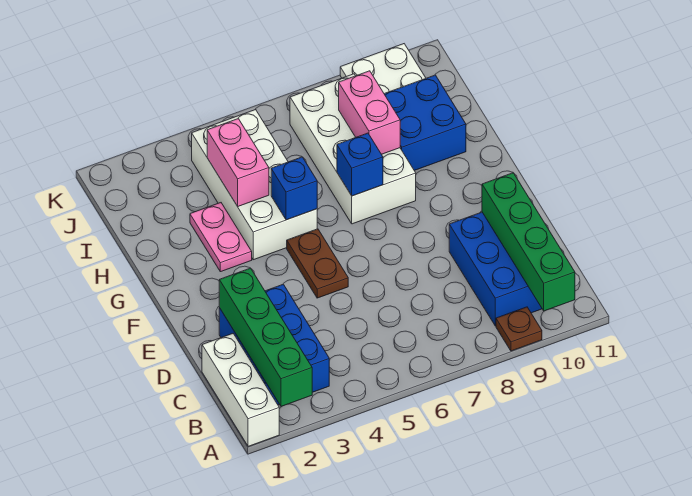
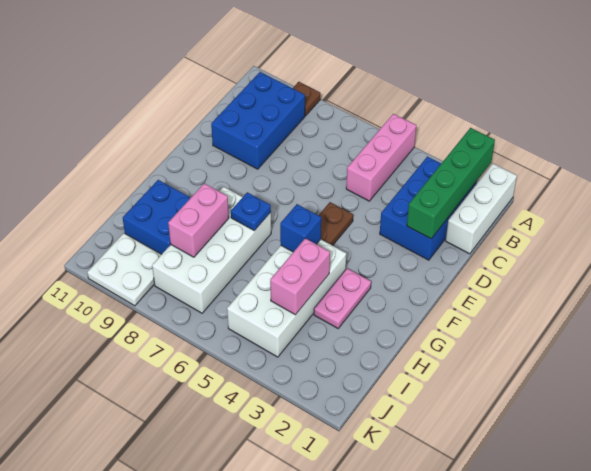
none -> pink brick A5:C5 level 1
green brick A10:D10 level 2 -> none
blue brick G7 level 2 -> blue plate G7 level 2

